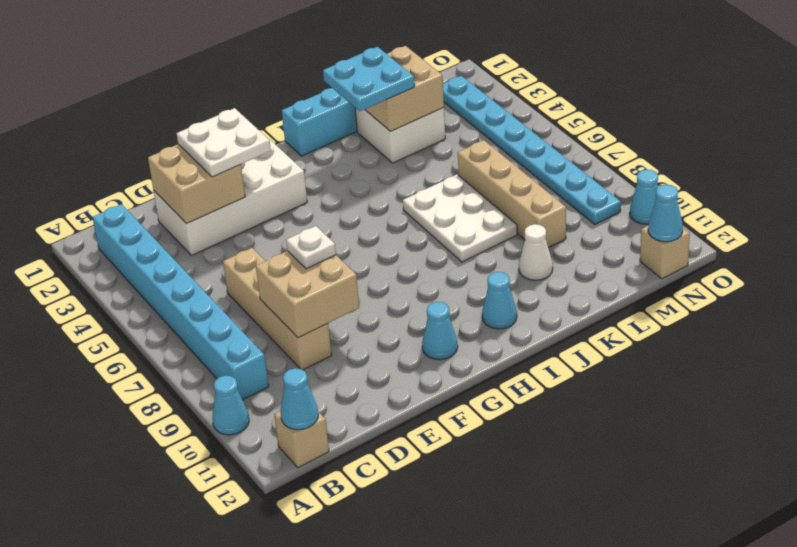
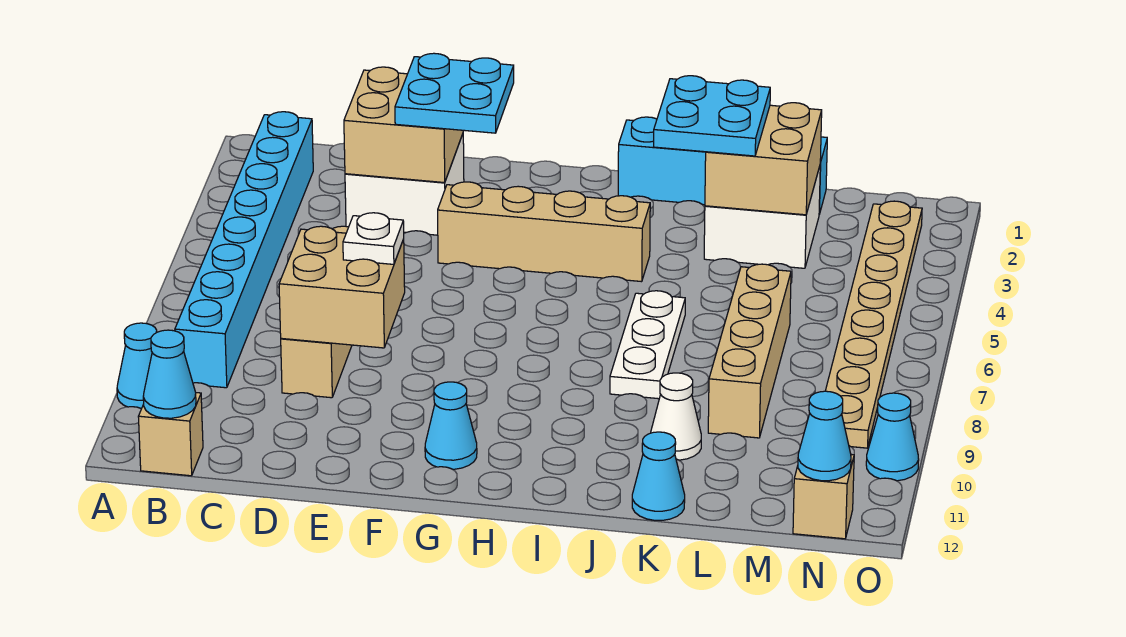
white brick D2:G3 level 1 -> white brick D2:E3 level 1
white plate E2:F3 level 3 -> cyan plate E2:F3 level 3
none -> tan brick F4:I4 level 1
cyan cone I11 level 1 -> cyan cone K12 level 1
white plate J6:K8 level 1 -> white plate J6:J8 level 1
cyan plate N2:N9 level 1 -> tan plate N2:N9 level 1

